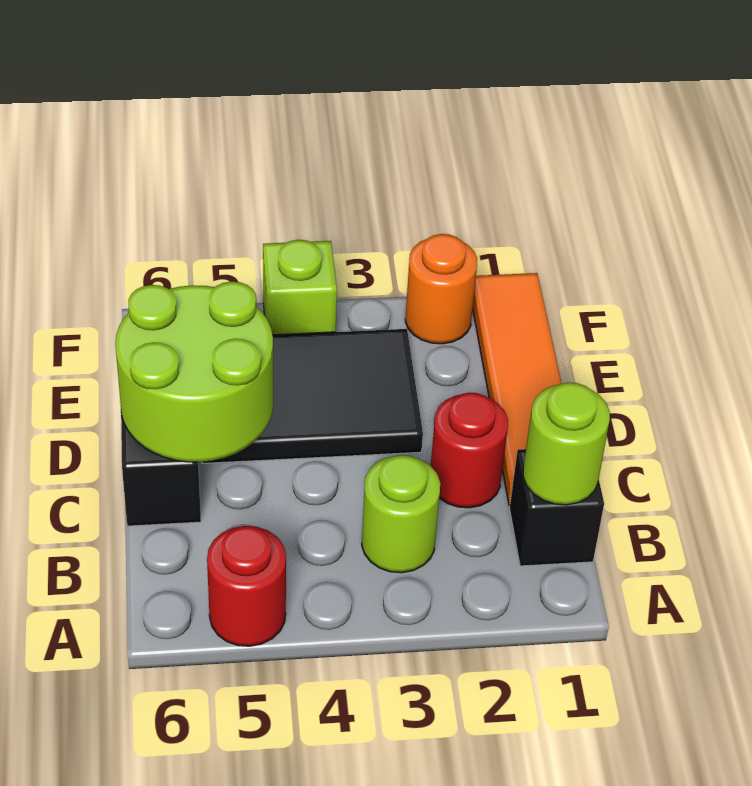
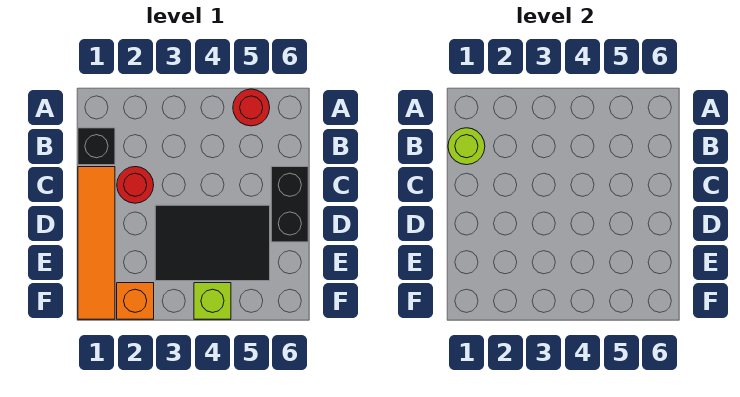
lime round brick B3 level 1 -> none
lime round brick C5:D6 level 2 -> none
orange round brick F2 level 1 -> orange brick F2 level 1

